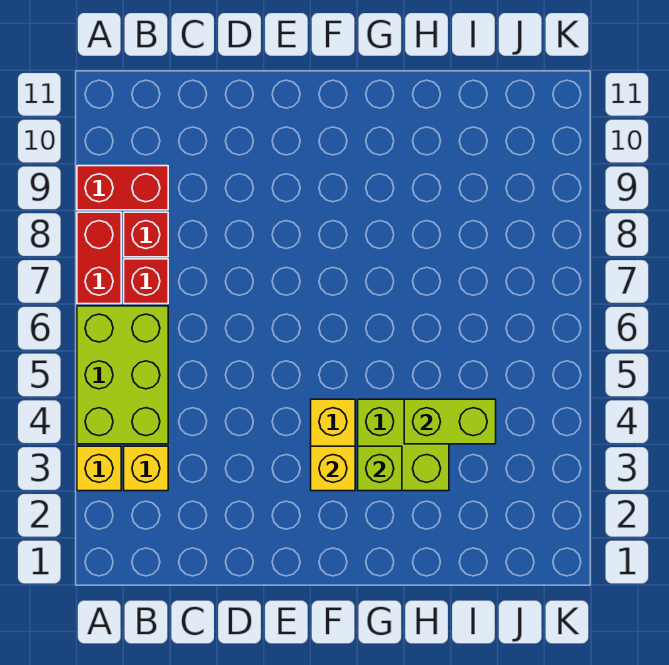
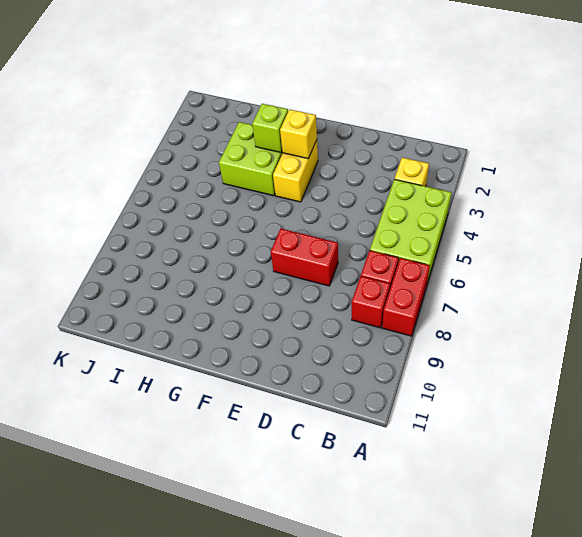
yellow brick A3 level 1 -> none
red brick A9:B9 level 1 -> red brick D7:E7 level 1
lime brick H4:I4 level 2 -> none

